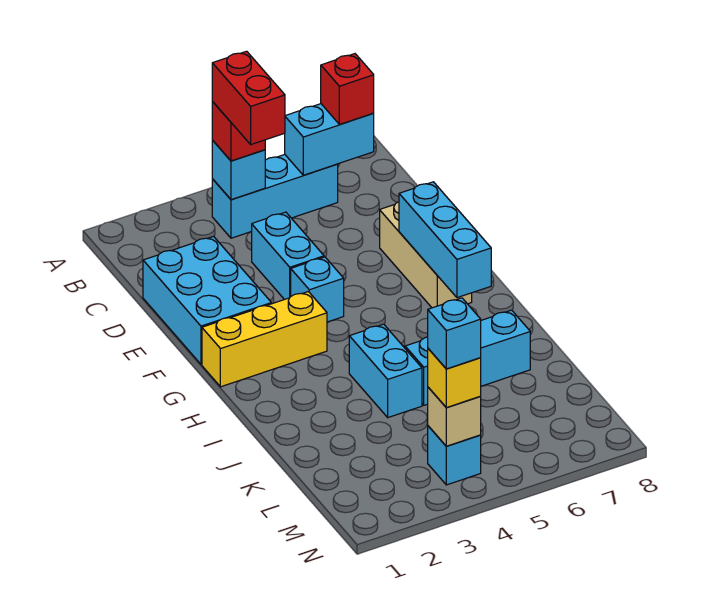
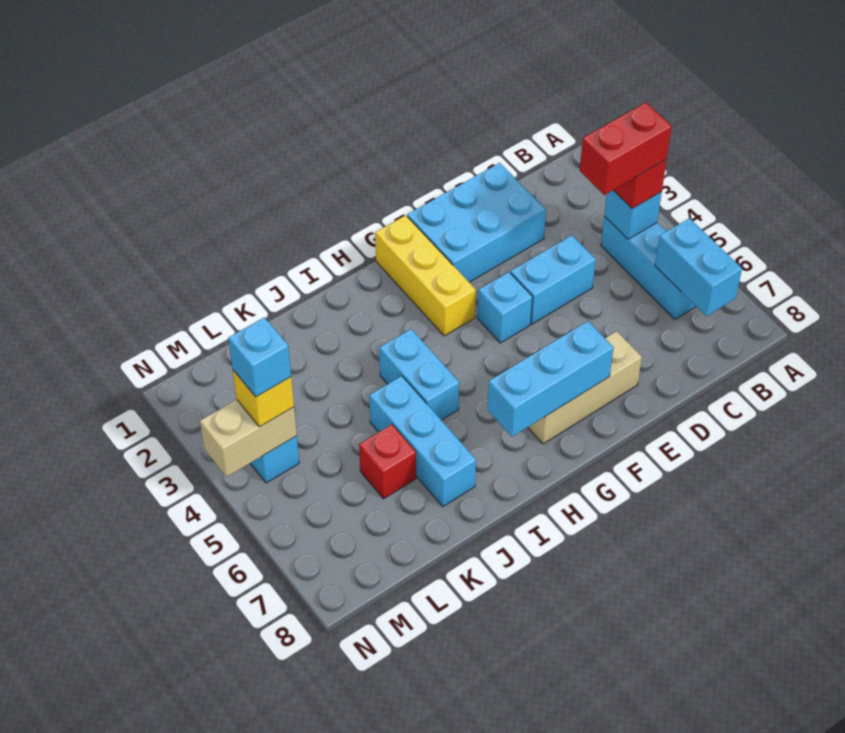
red brick B7 level 3 -> red brick K6 level 1
cyan brick I4:J4 level 1 -> cyan brick I4:I5 level 1
tan brick M4 level 2 -> tan brick M4:N4 level 2

